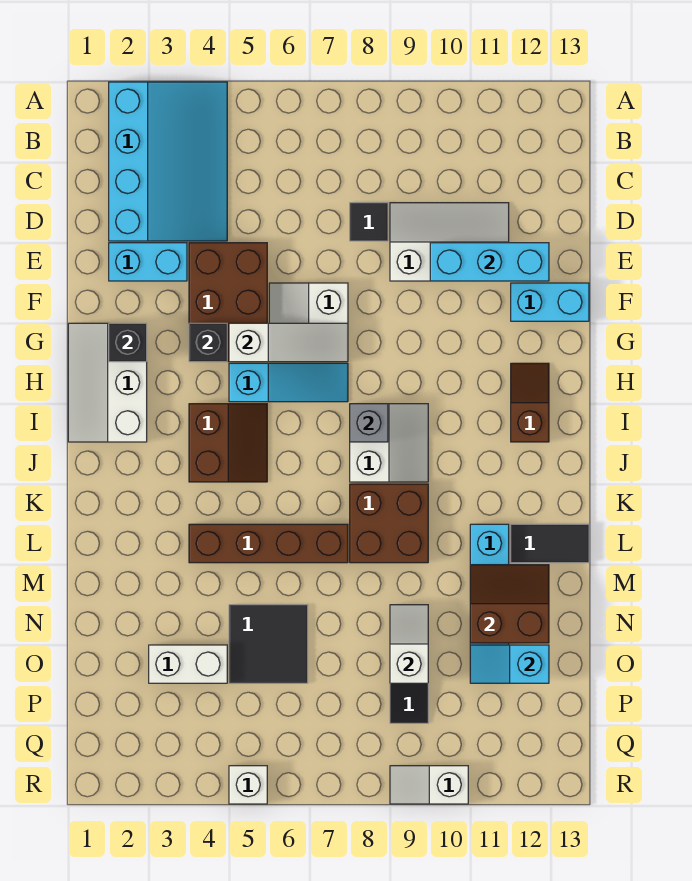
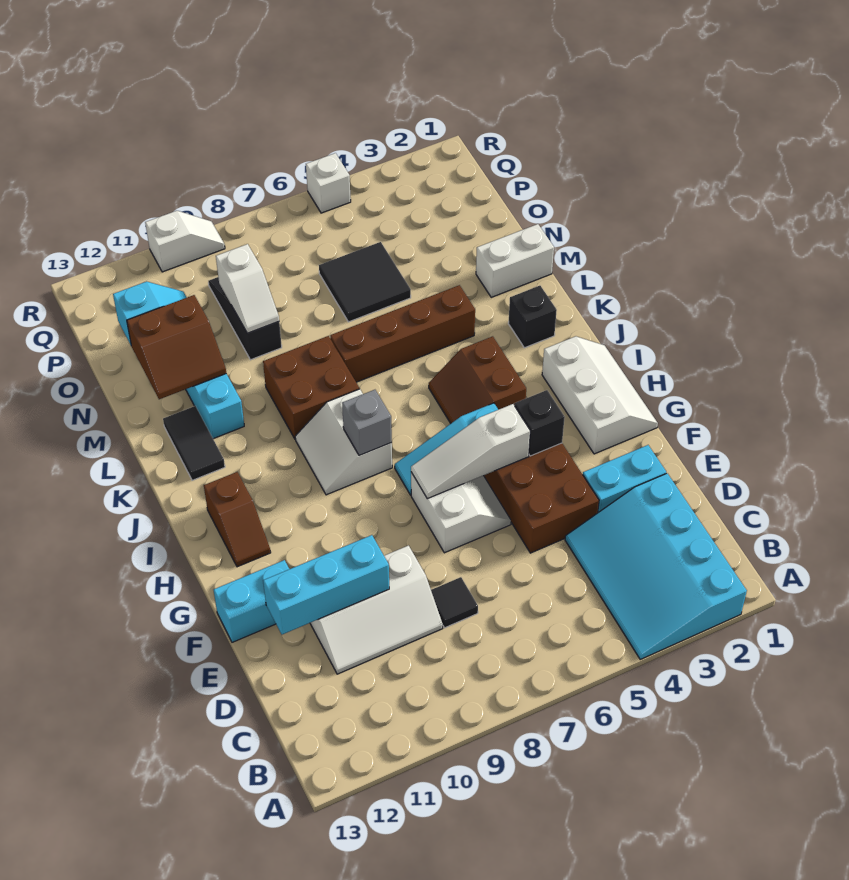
black brick G2 level 2 -> black brick K2 level 1
black tile L12:L13 level 1 -> black tile K12:L12 level 1
white brick O3:O4 level 1 -> white brick M1:M2 level 1

